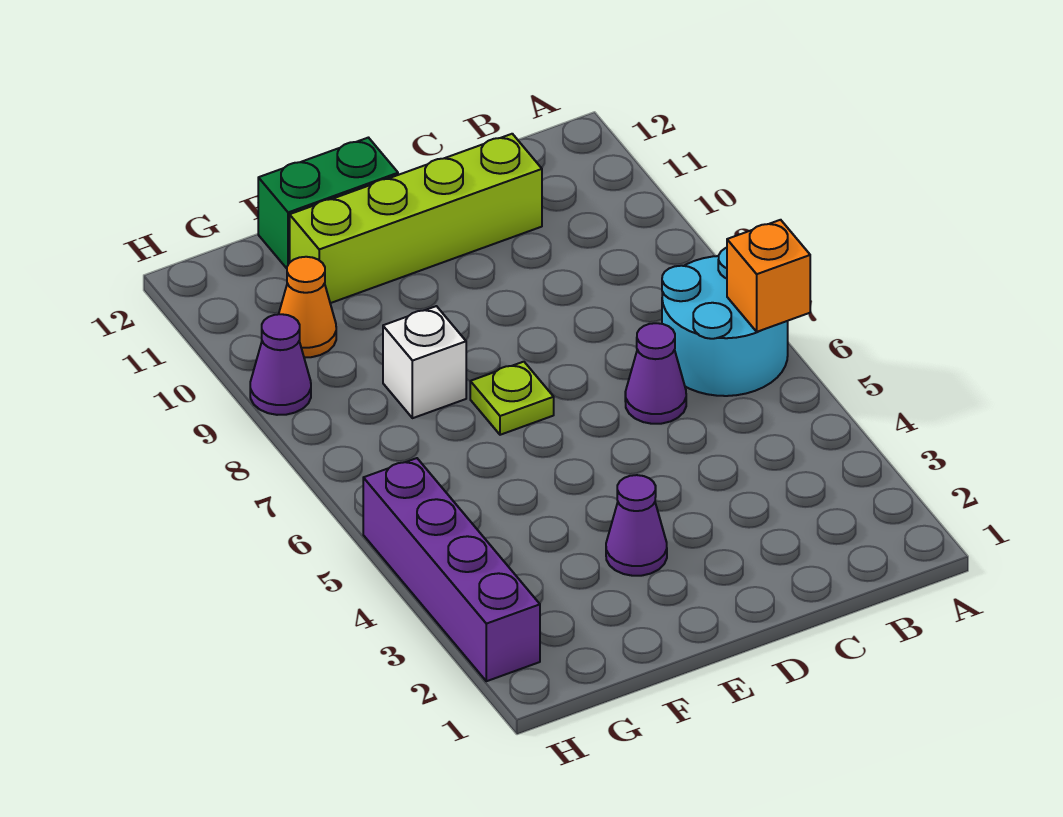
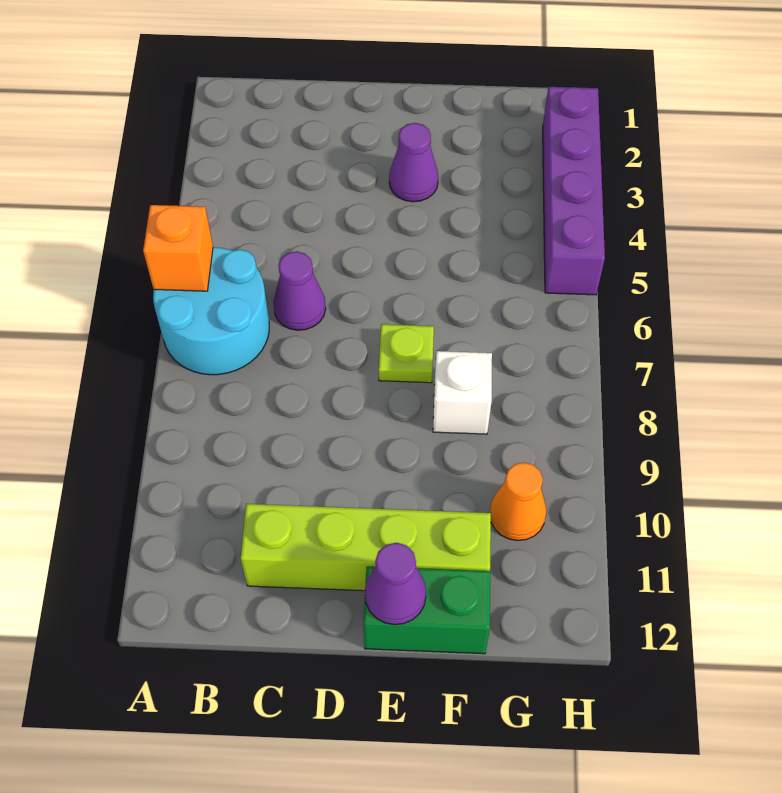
purple cone H9 level 1 -> purple cone E12 level 2

